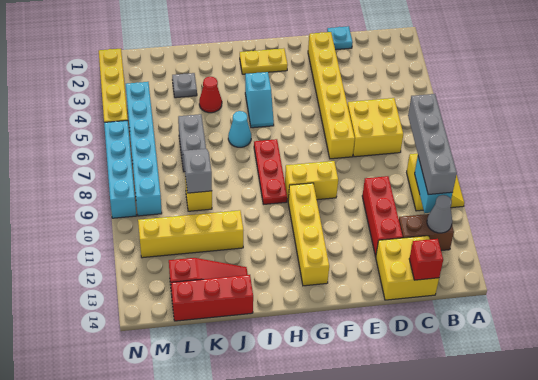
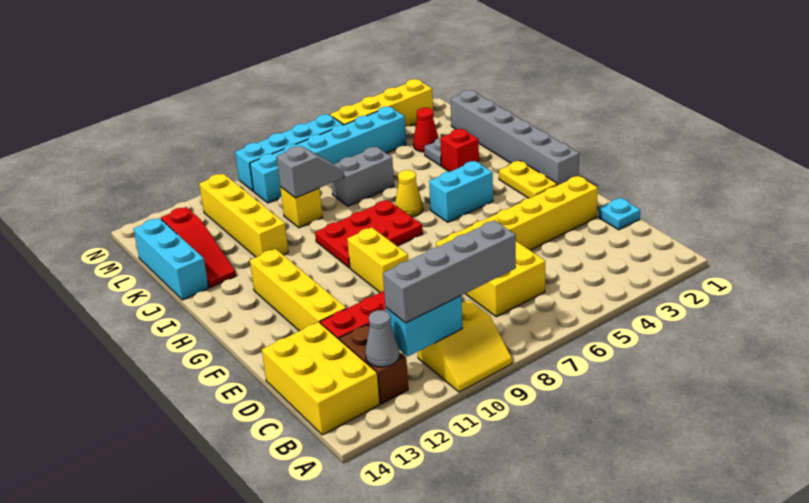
yellow brick C13:D14 level 1 -> yellow brick B13:D14 level 1
red brick C14 level 2 -> red brick J3 level 1
none -> grey brick G1:L1 level 1
yellow brick G10:G13 level 1 -> yellow brick E12:H12 level 1
cyan slope H4:H5 level 1 top 4 -> cyan brick H4:H5 level 1
red plate H7:H9 level 1 -> red plate H7:I9 level 1
cyan cone I6 level 1 -> yellow cone I6 level 1
red cone J4 level 1 -> red cone L3 level 1
red brick J14:L14 level 1 -> cyan brick J14:L14 level 1

